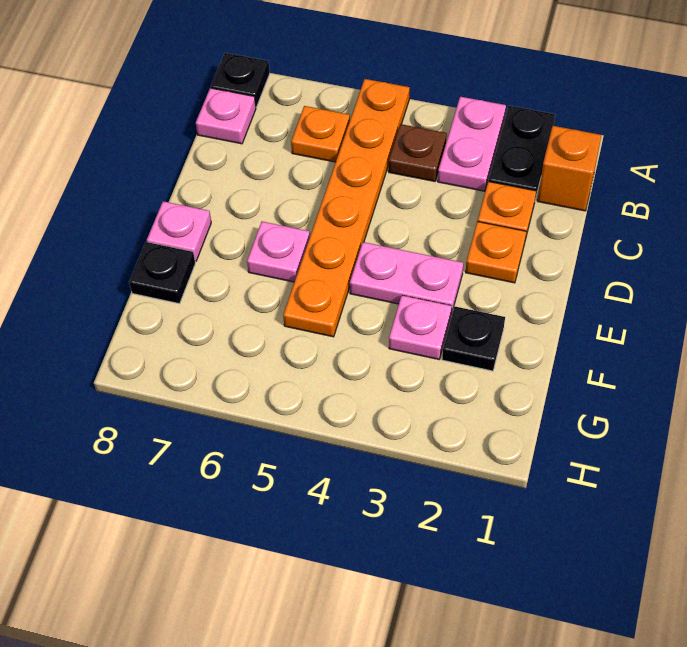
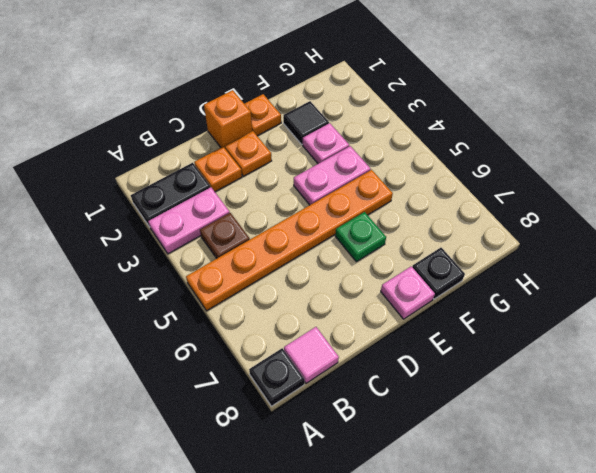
orange brick B1 level 1 -> orange brick D1 level 1
orange plate B6 level 1 -> orange plate E1 level 1
pink plate B8 level 1 -> pink tile B8 level 1
pink plate E3:E4 level 1 -> pink plate E4:F4 level 1
pink plate E6 level 1 -> green plate E6 level 1
black plate F2 level 1 -> black tile F2 level 1

